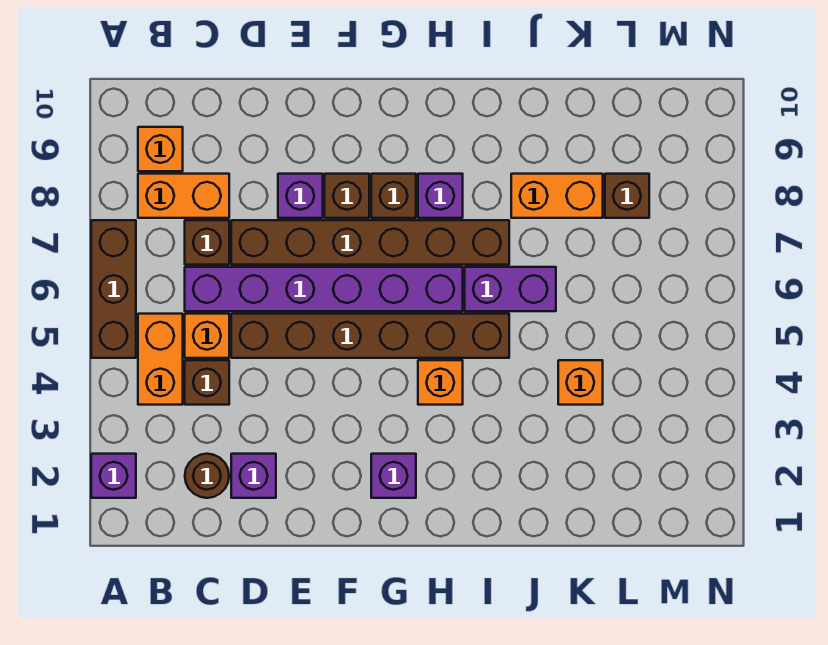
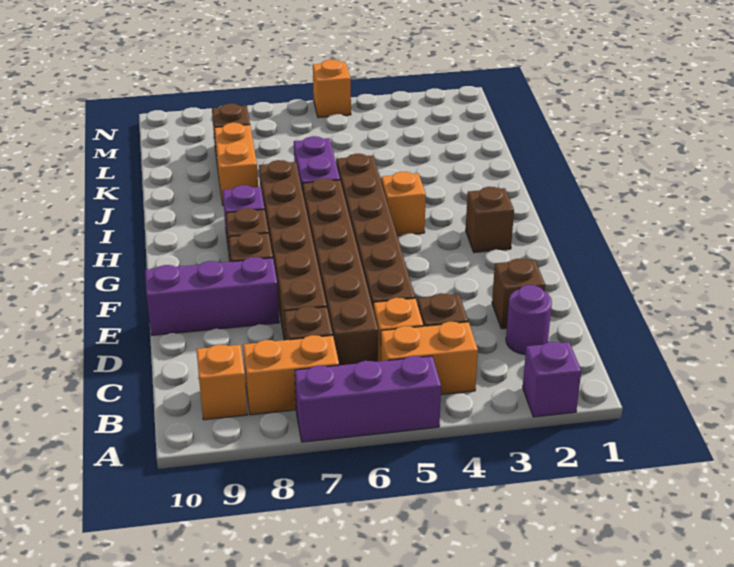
brown brick A5:A7 level 1 -> purple brick A5:A7 level 1
orange brick B8:C8 level 1 -> orange brick B7:B8 level 1
brown round brick C2 level 1 -> purple round brick C2 level 1
purple brick C6:H6 level 1 -> brown brick C6:H6 level 1
purple brick D2 level 1 -> brown brick D2 level 1
purple brick E8 level 1 -> purple brick E8:E10 level 1
purple brick G2 level 1 -> brown brick G2 level 1
orange brick K4 level 1 -> orange brick N5 level 1

